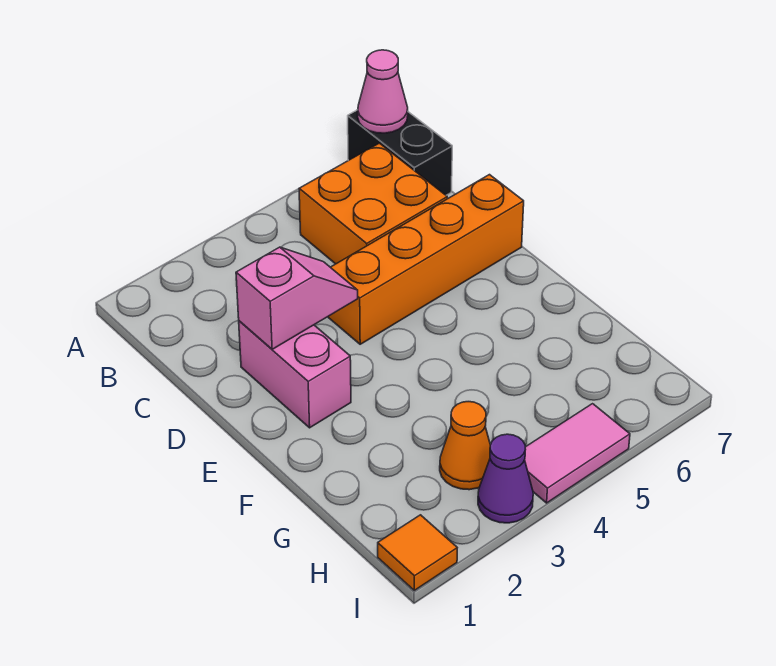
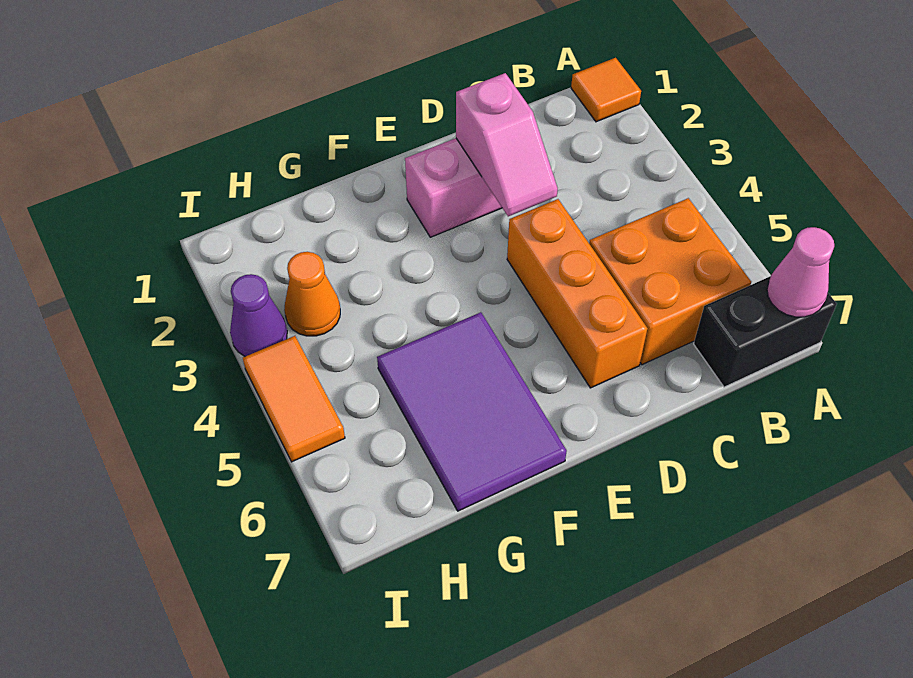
orange brick D4:D7 level 1 -> orange brick D4:D6 level 1
none -> purple tile F5:G7 level 1
orange tile I1 level 1 -> orange tile A1 level 1
pink tile I4:I5 level 1 -> orange tile I4:I5 level 1

